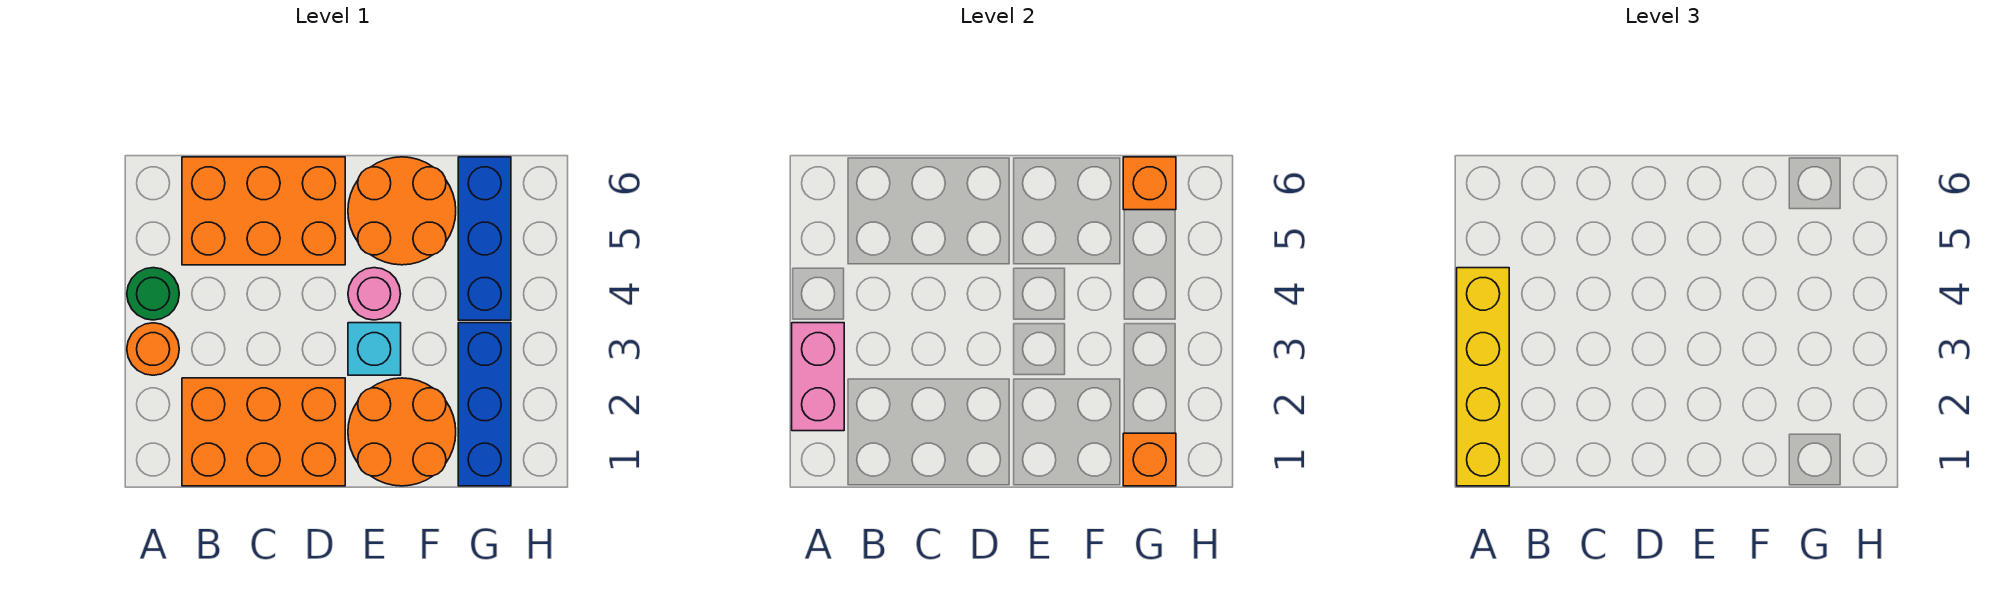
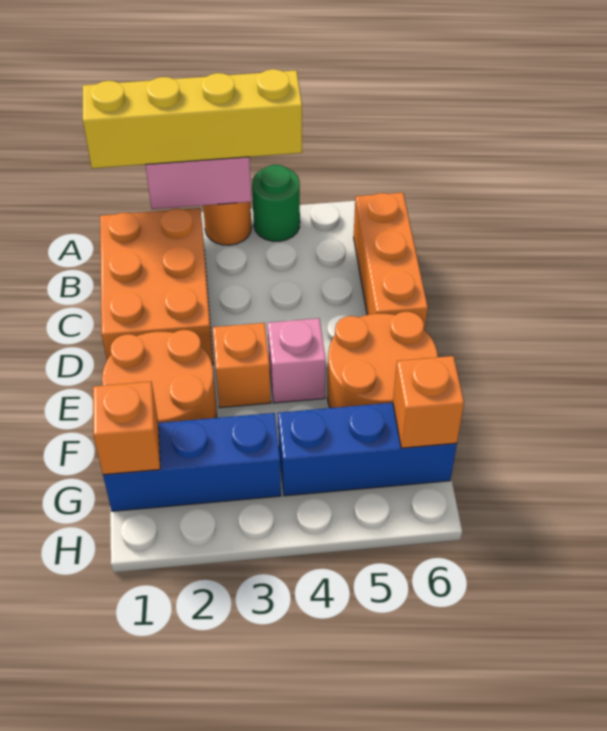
orange brick B5:D6 level 1 -> orange brick B6:D6 level 1
cyan brick E3 level 1 -> orange brick E3 level 1
pink round brick E4 level 1 -> pink brick E4 level 1

